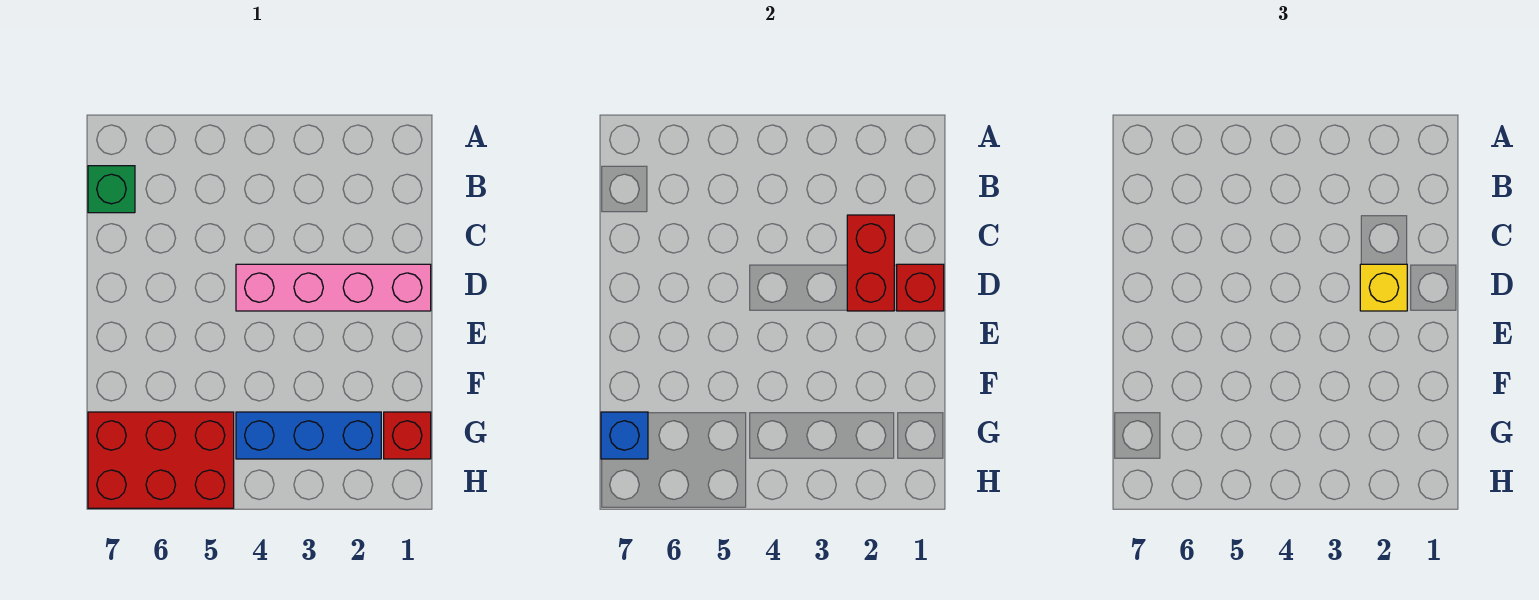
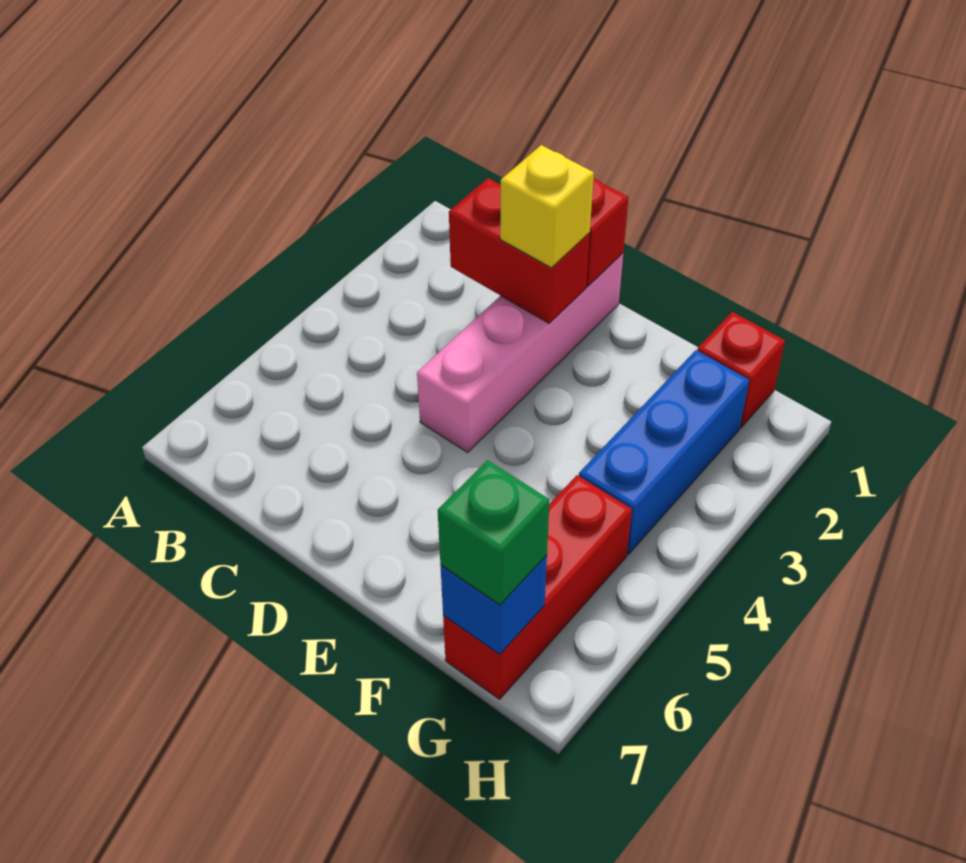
green brick B7 level 1 -> green brick G7 level 3
red brick G5:H7 level 1 -> red brick G5:G7 level 1

